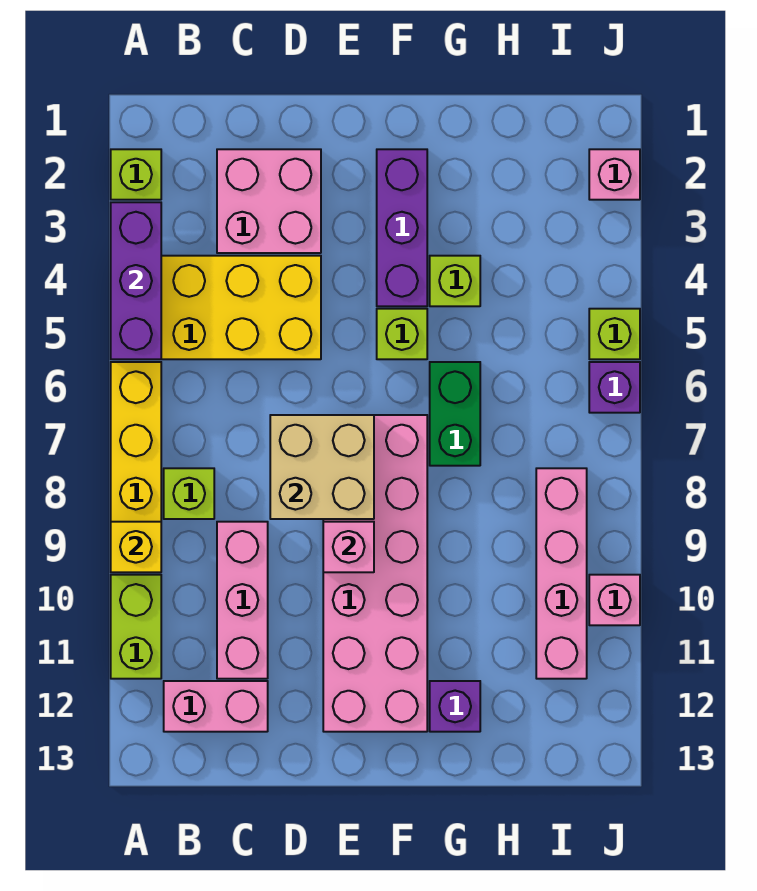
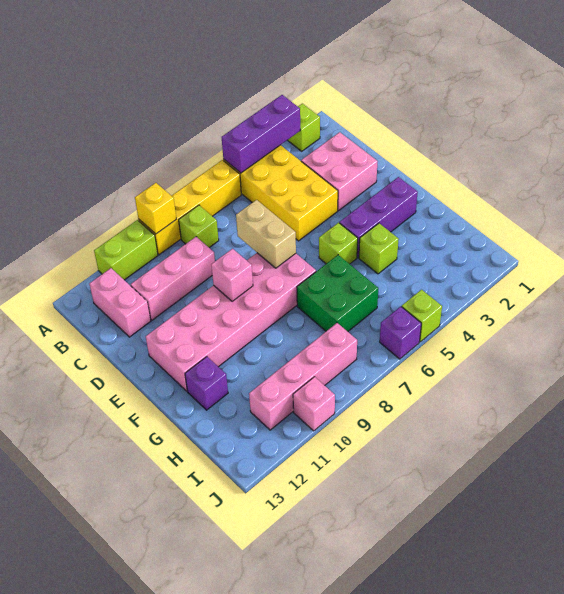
tan brick D7:E8 level 2 -> tan brick D7:E7 level 2
green brick G6:G7 level 1 -> green brick G6:H7 level 1
pink brick J2 level 1 -> none

